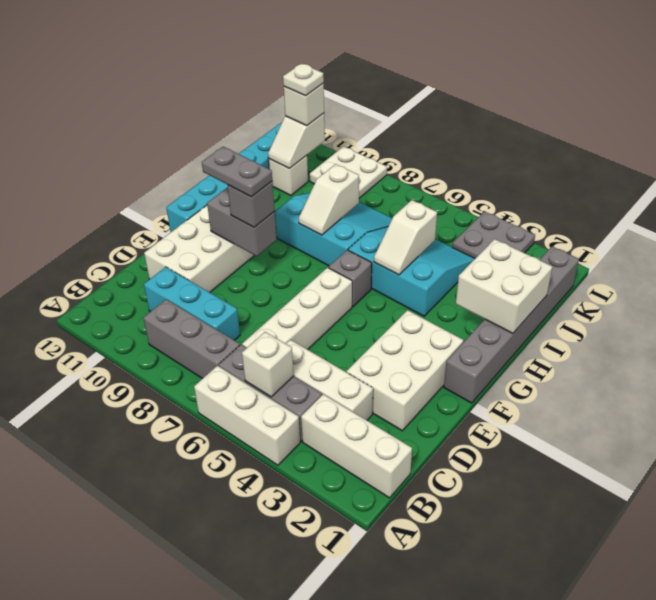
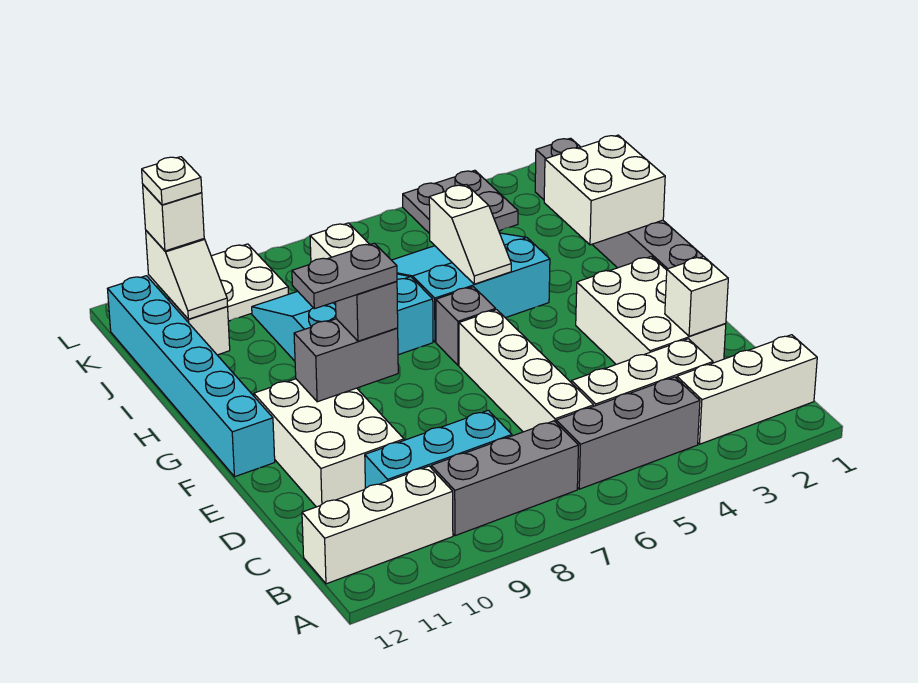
white brick A4:A6 level 1 -> white brick B10:B12 level 1
white brick B5 level 2 -> white brick D2 level 2

